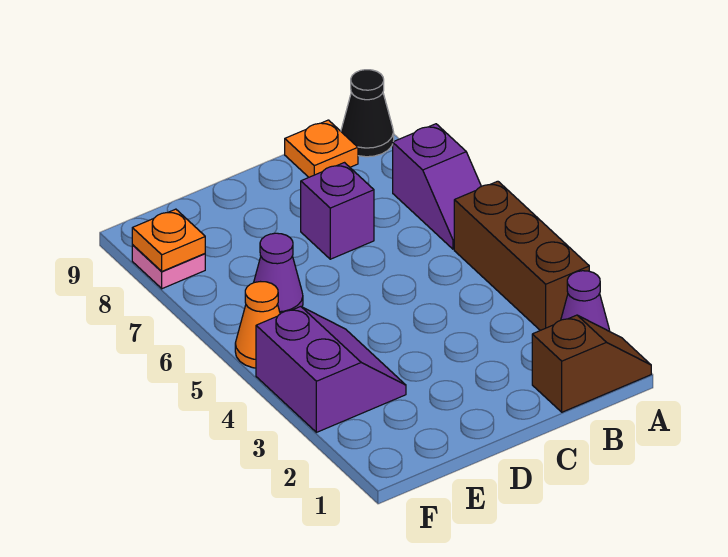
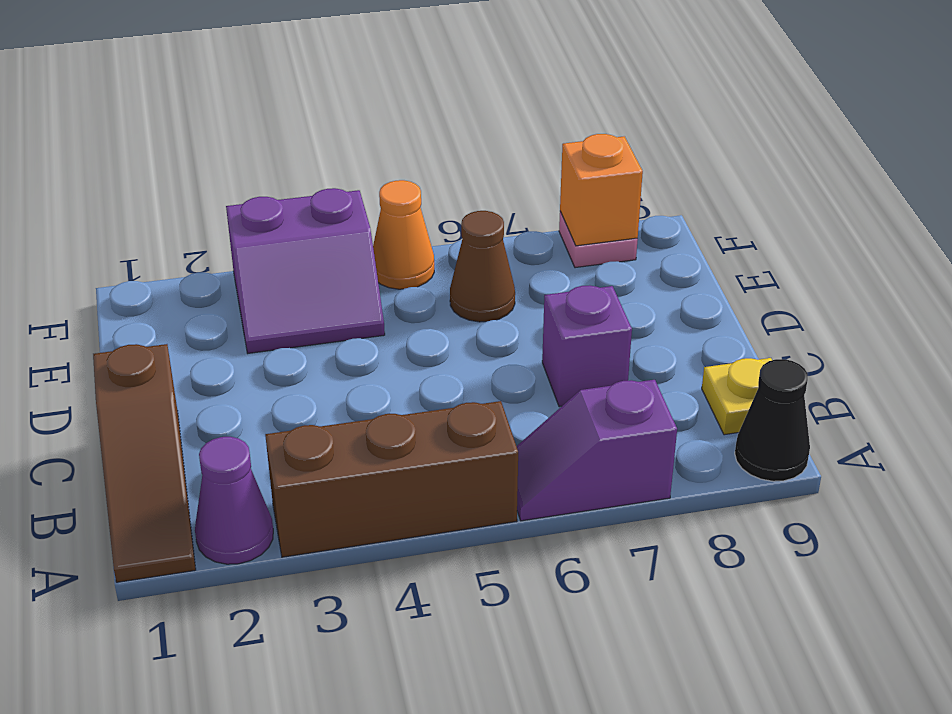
brown slope A1:B1 level 1 top B -> brown slope A1:C1 level 1 top C
orange plate B9 level 1 -> yellow plate B9 level 1
purple cone E6 level 1 -> brown cone E6 level 1
orange plate F8 level 2 -> orange brick F8 level 2

